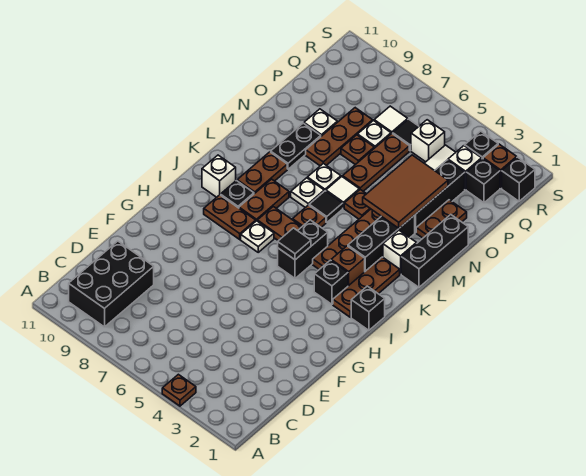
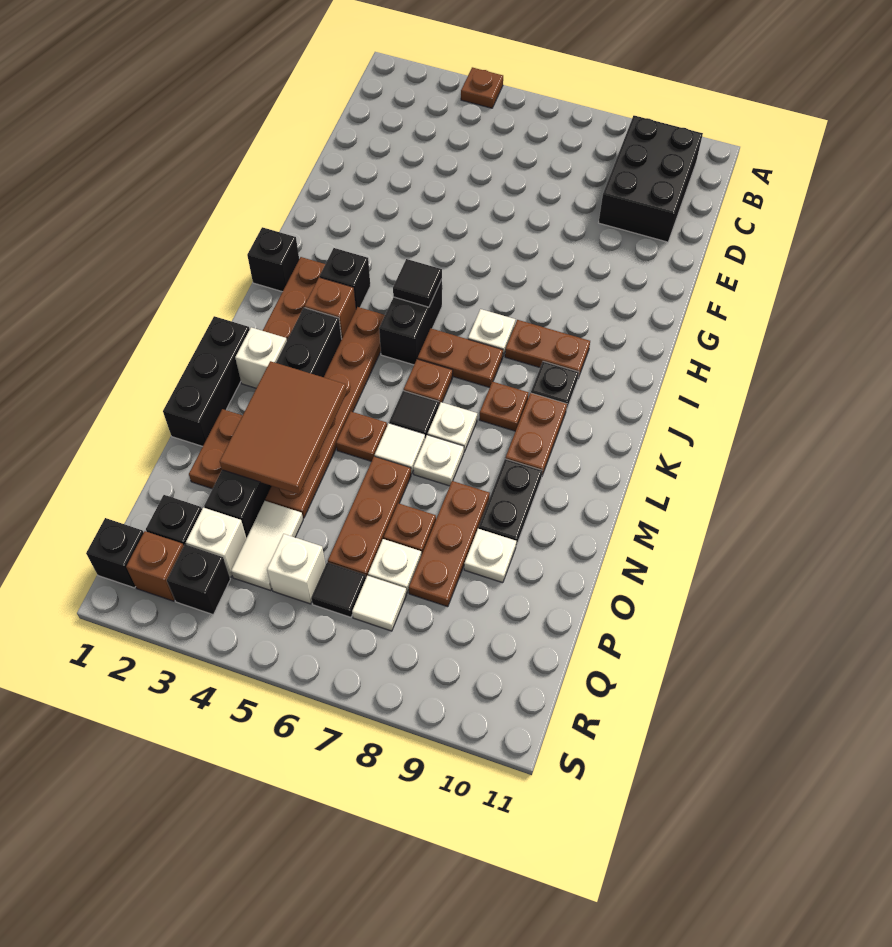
brown plate J8:K8 level 1 -> brown plate K8 level 1
white brick J10 level 1 -> none

